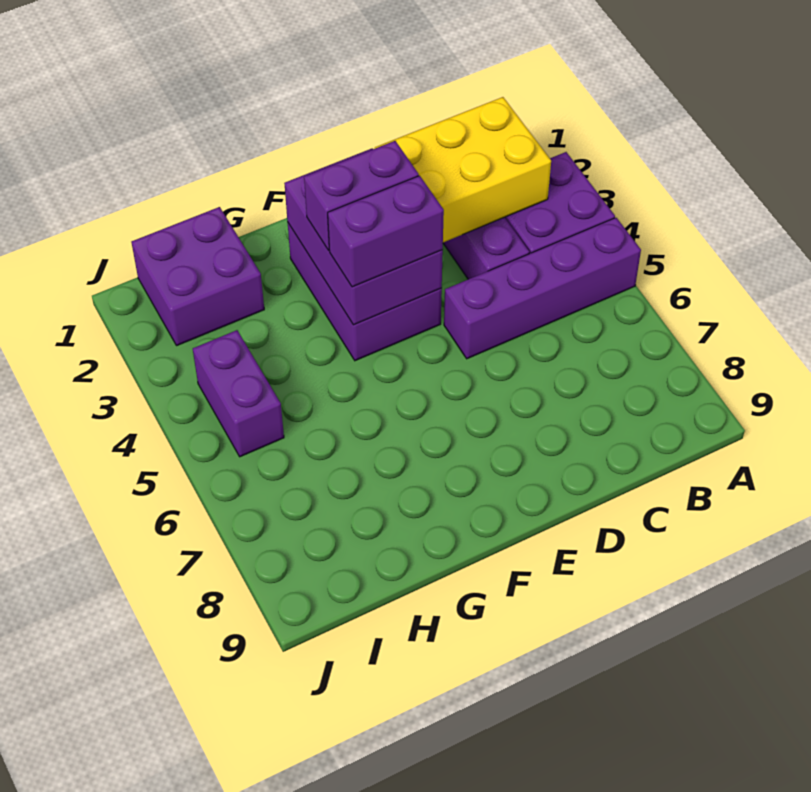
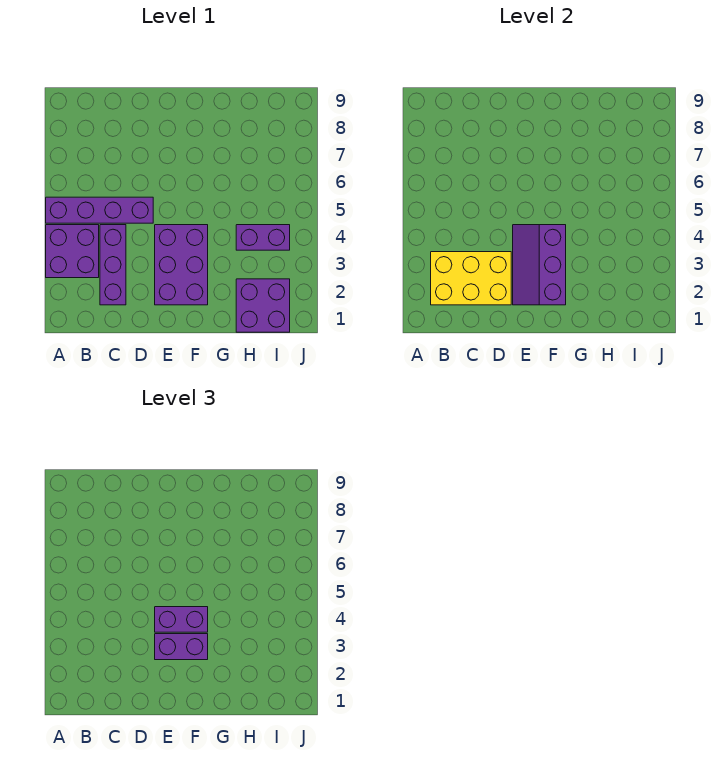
purple brick E2:F4 level 2 -> purple slope E2:F4 level 2 top F
purple brick I4:I5 level 1 -> purple brick H4:I4 level 1

